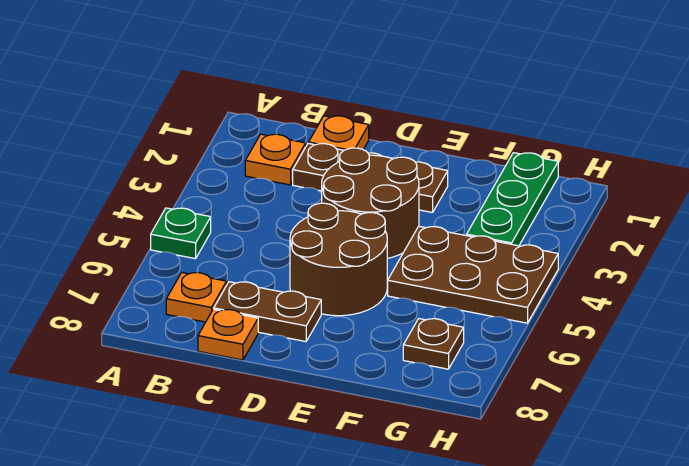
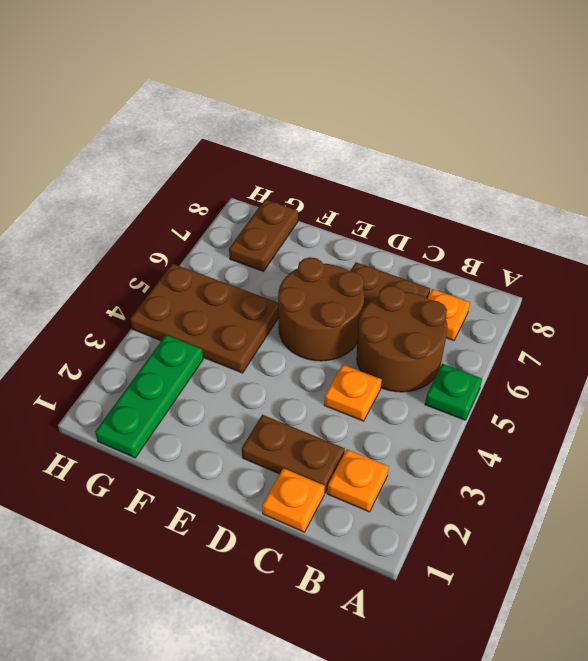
brown plate C2:E2 level 1 -> brown plate C2:D2 level 1
orange plate C8 level 1 -> orange plate C4 level 1
brown round brick D3:E4 level 1 -> brown round brick B5:C6 level 1
brown plate G7 level 1 -> brown plate G7:G8 level 1

